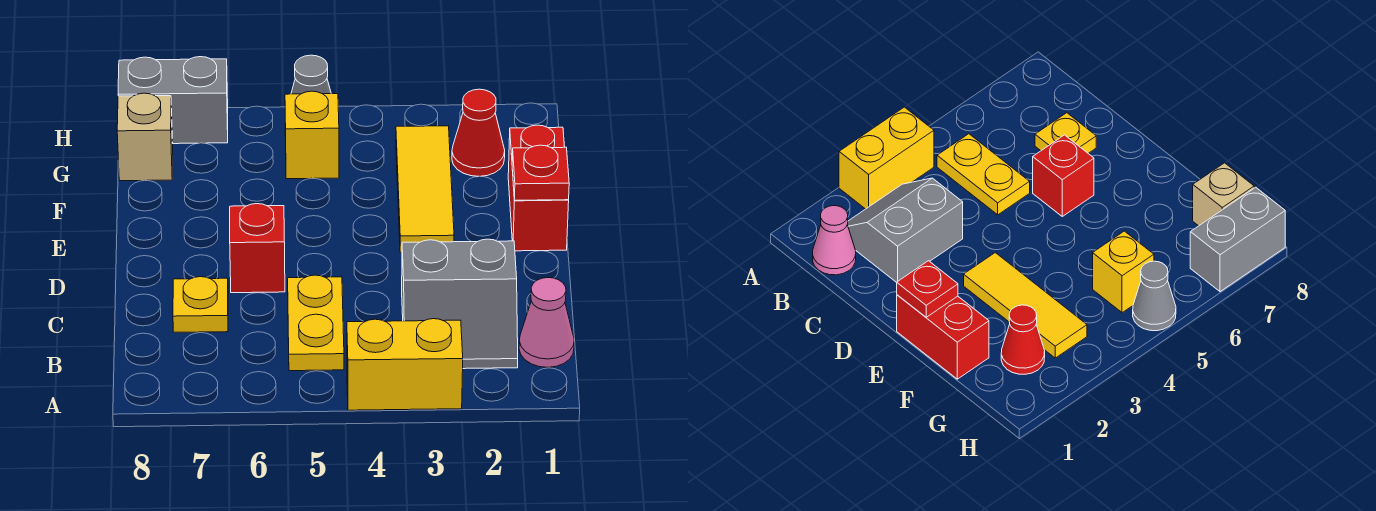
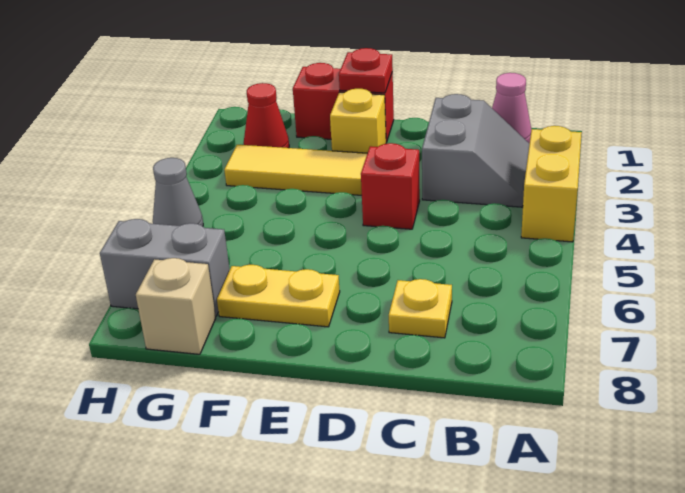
yellow plate B5:C5 level 1 -> yellow plate E7:F7 level 1
red brick D6 level 1 -> red brick D4 level 1
yellow brick G5 level 1 -> yellow brick E2 level 1
grey brick H7:H8 level 1 -> grey brick G7:H7 level 1

